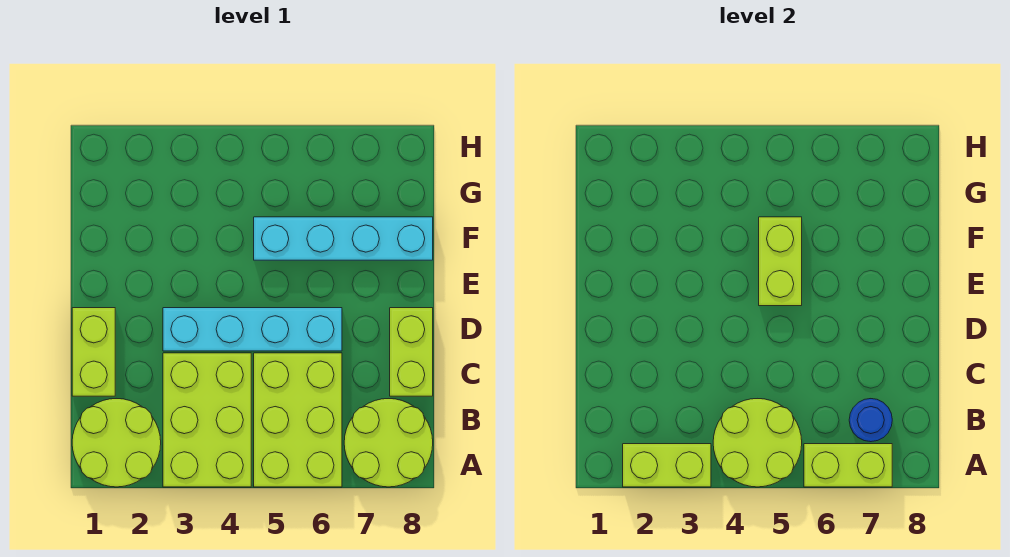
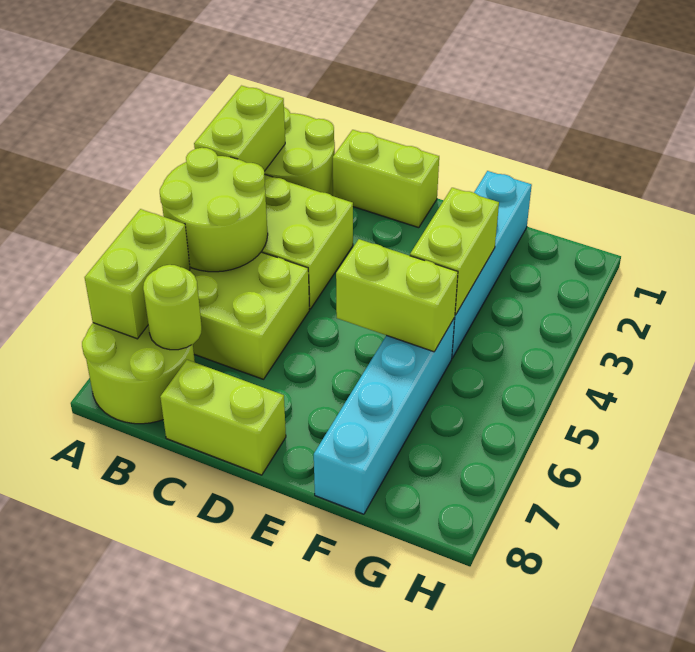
blue round brick B7 level 2 -> lime round brick B7 level 2
cyan brick D3:D6 level 1 -> cyan brick F1:F4 level 1
none -> lime brick F3:F4 level 2

